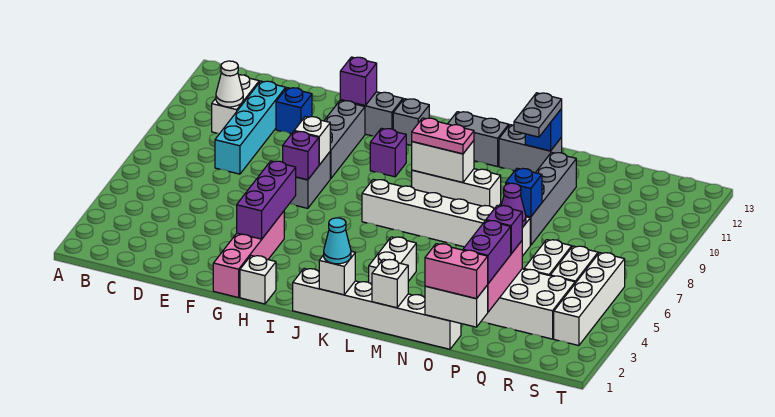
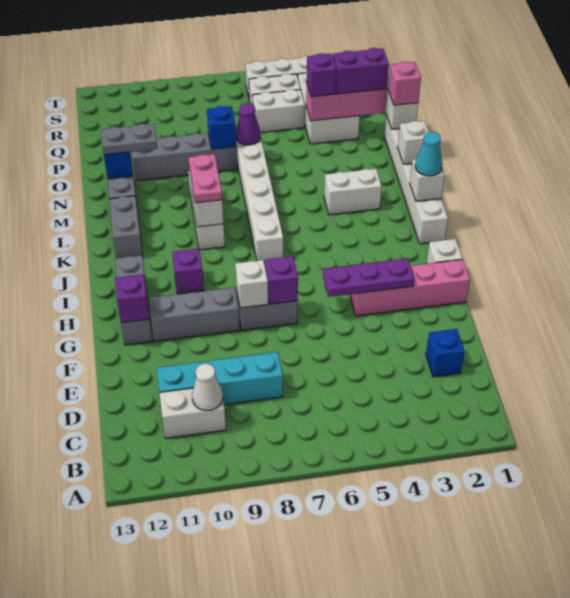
blue brick E11 level 1 -> blue brick D2 level 1
purple brick G3:G5 level 2 -> purple plate G3:G5 level 2
pink brick O1:P1 level 3 -> pink brick O1 level 3

